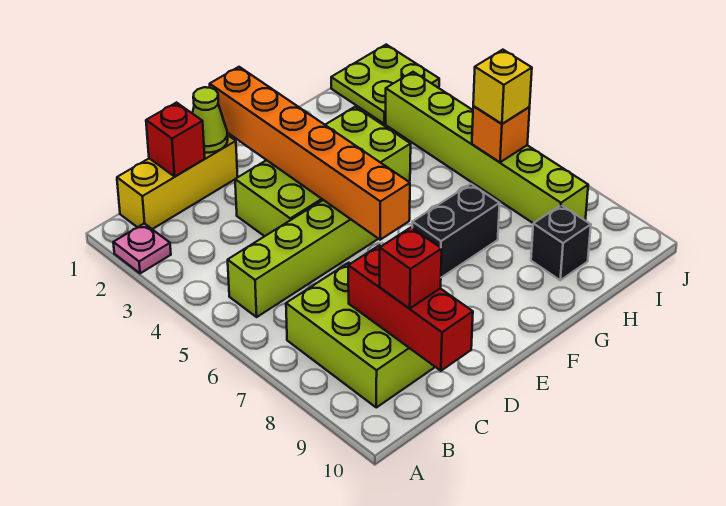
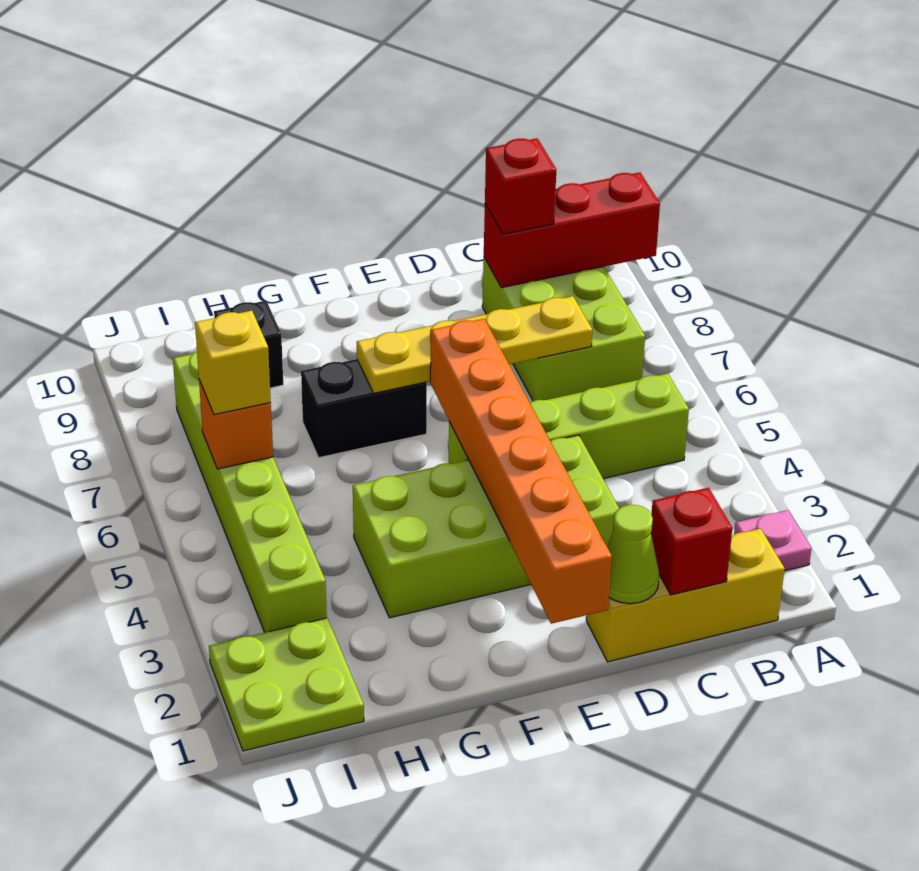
none -> yellow plate C7:F7 level 2
red brick C8:C10 level 2 -> red brick A9:C9 level 2

